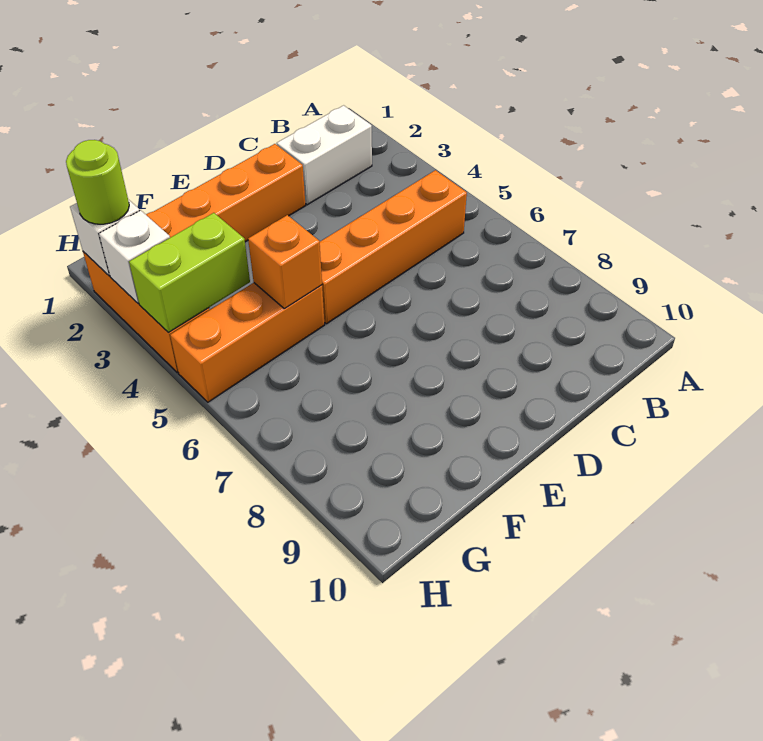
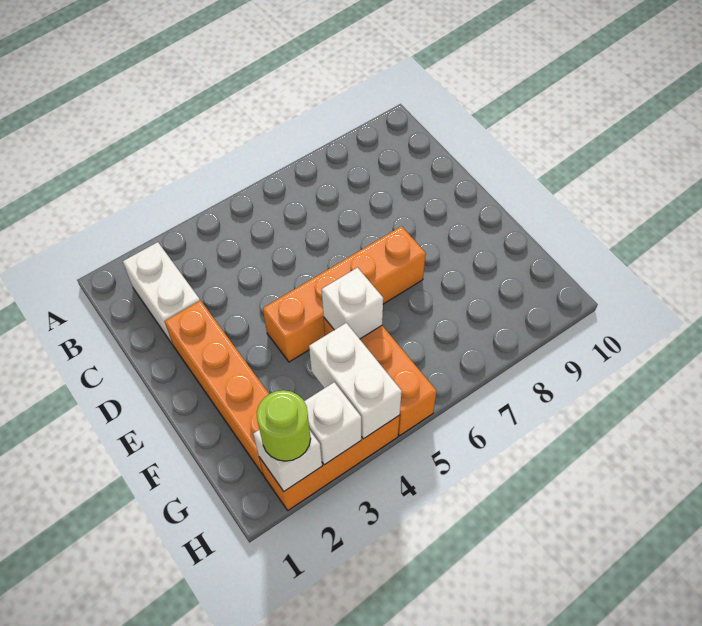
orange brick B5:E5 level 1 -> orange brick E4:E7 level 1
orange brick F5 level 2 -> white brick F5 level 2
lime brick G4:H4 level 2 -> white brick G4:H4 level 2

